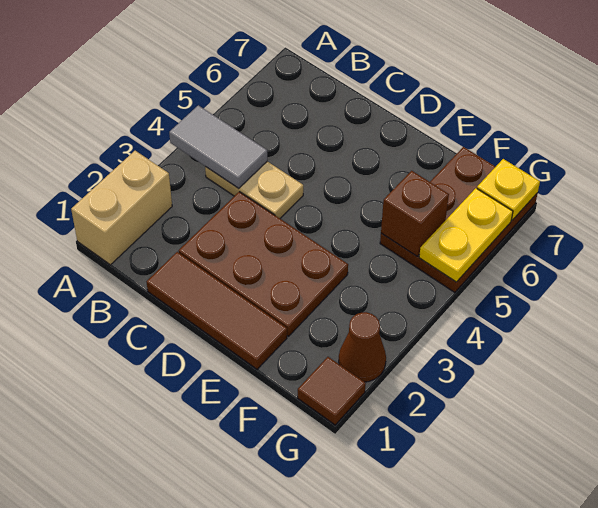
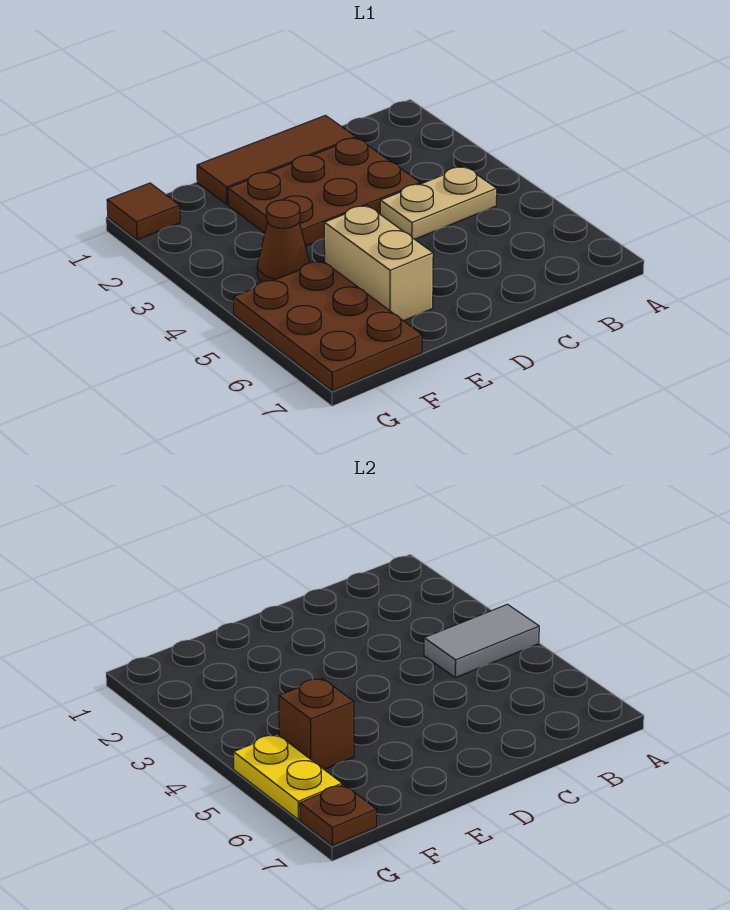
tan brick A1:A2 level 1 -> tan brick E5:E6 level 1
brown cone G2 level 1 -> brown cone F4 level 1
yellow plate G7 level 2 -> brown plate G7 level 2

